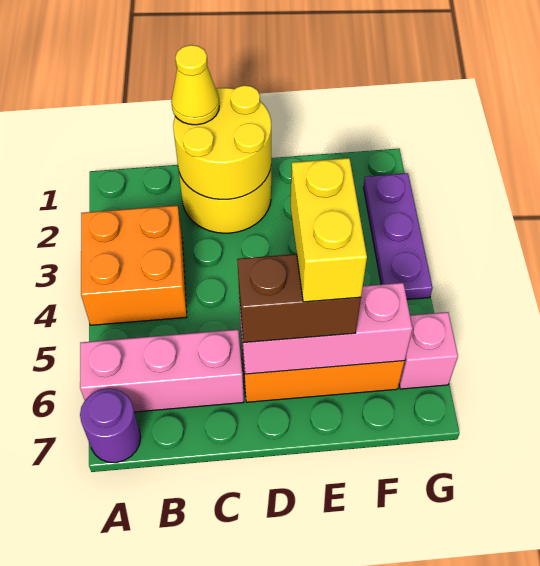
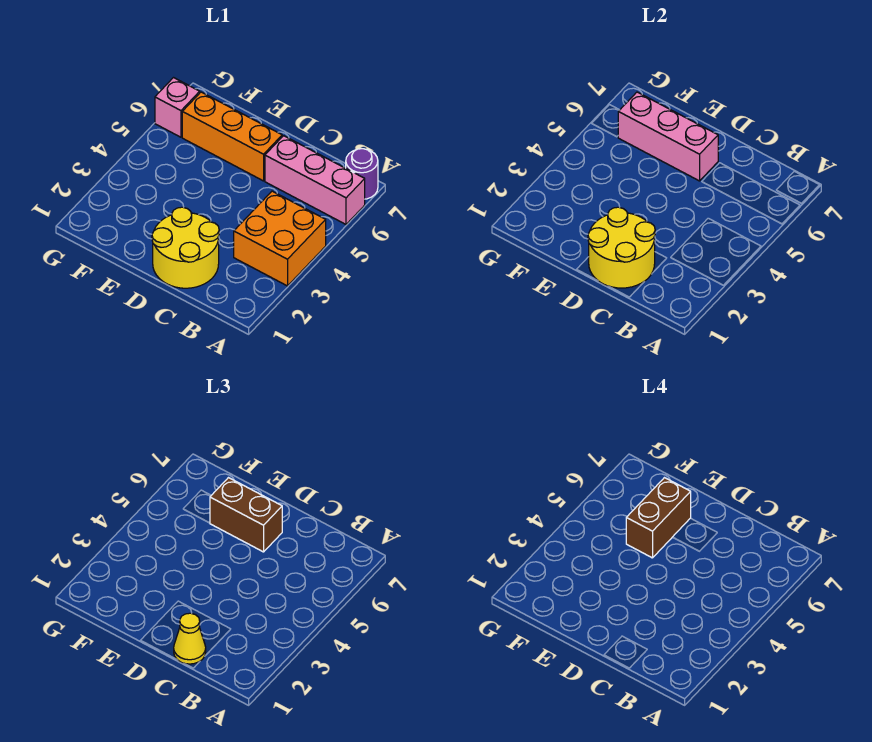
yellow brick E5:E6 level 4 -> brown brick E5:E6 level 4
purple plate G2:G4 level 1 -> none

